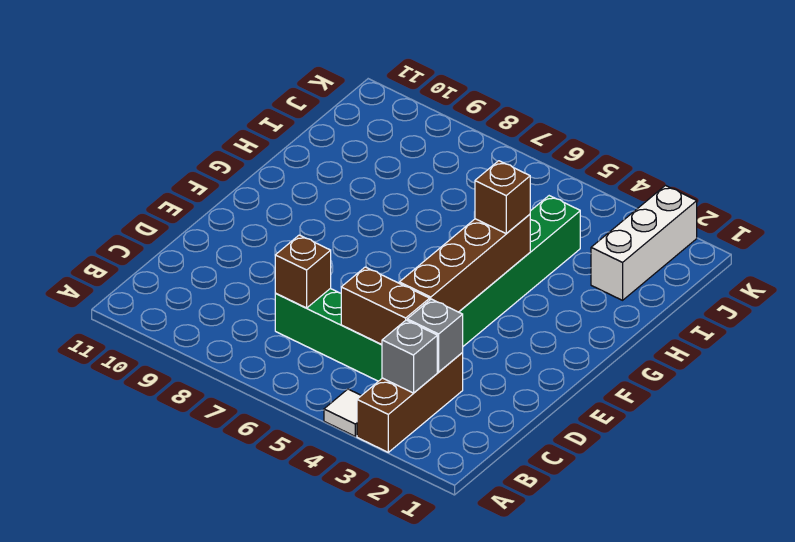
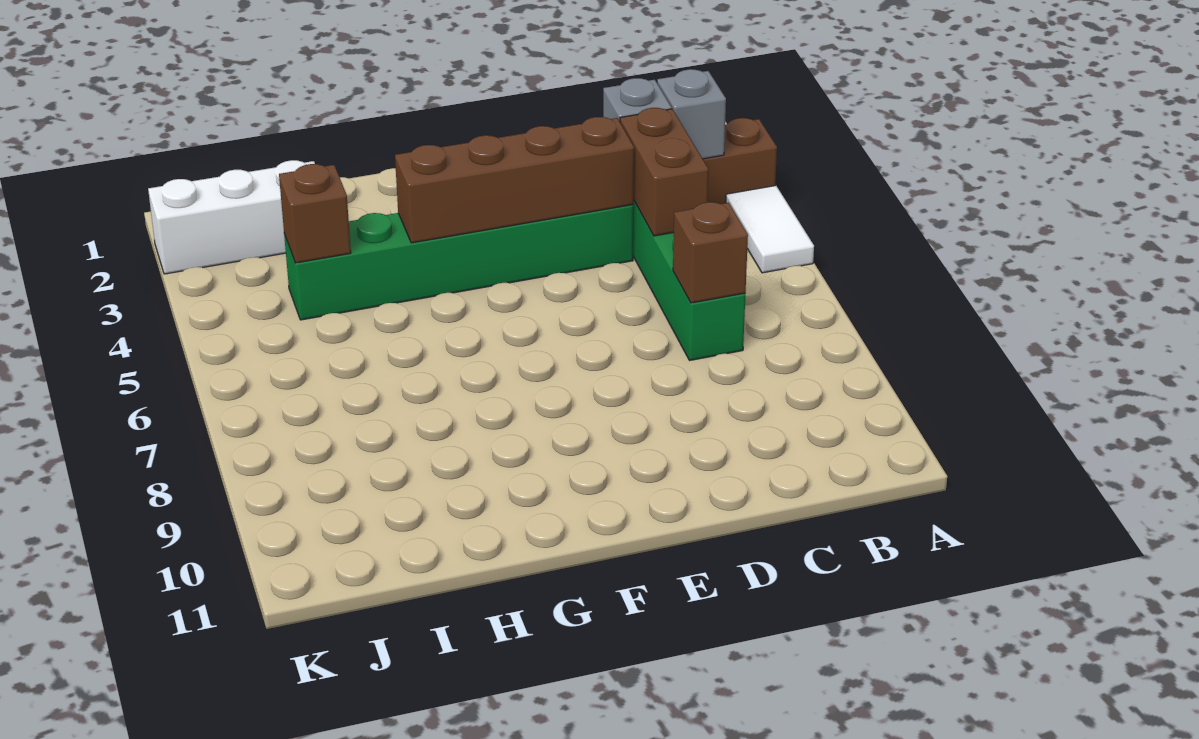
white tile A4 level 1 -> white tile A4:A5 level 1
brown brick G4 level 3 -> brown brick I4 level 2

